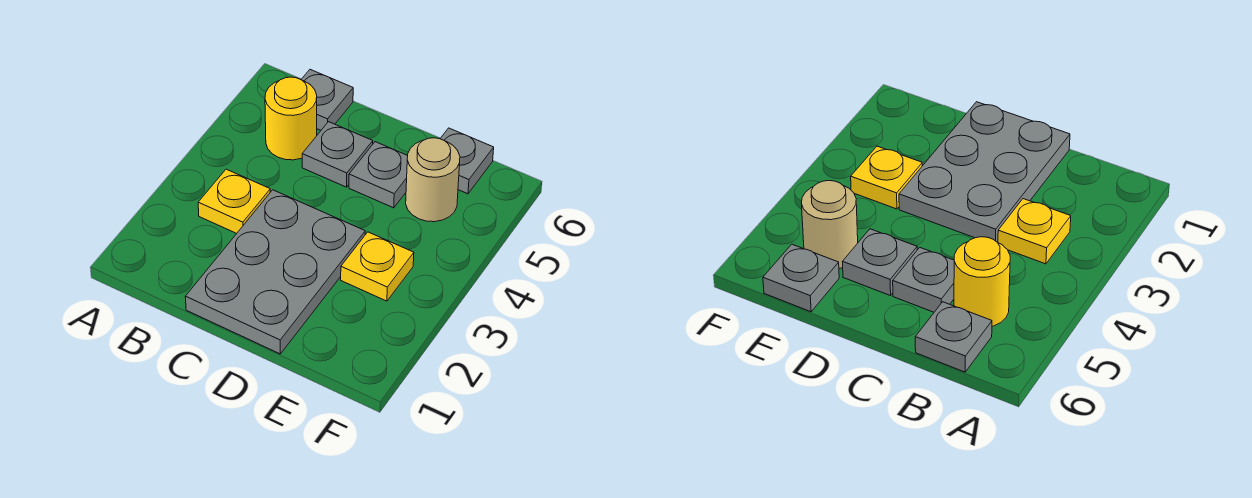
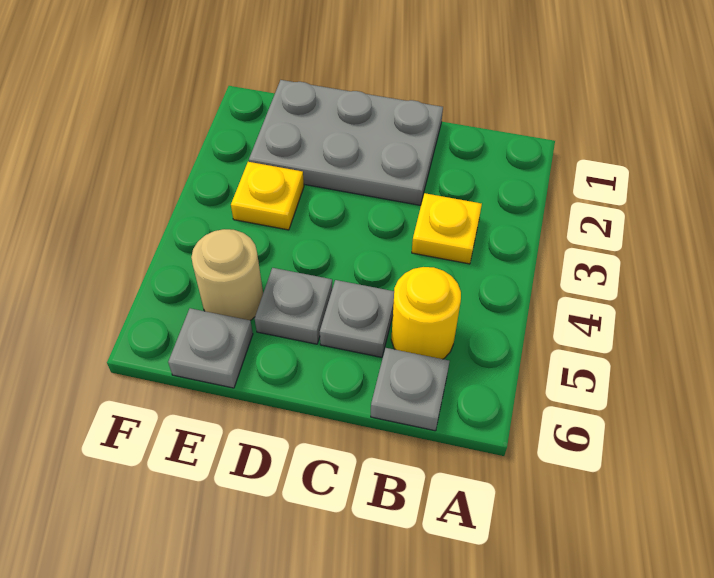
grey plate C1:D3 level 1 -> grey plate C1:E2 level 1

